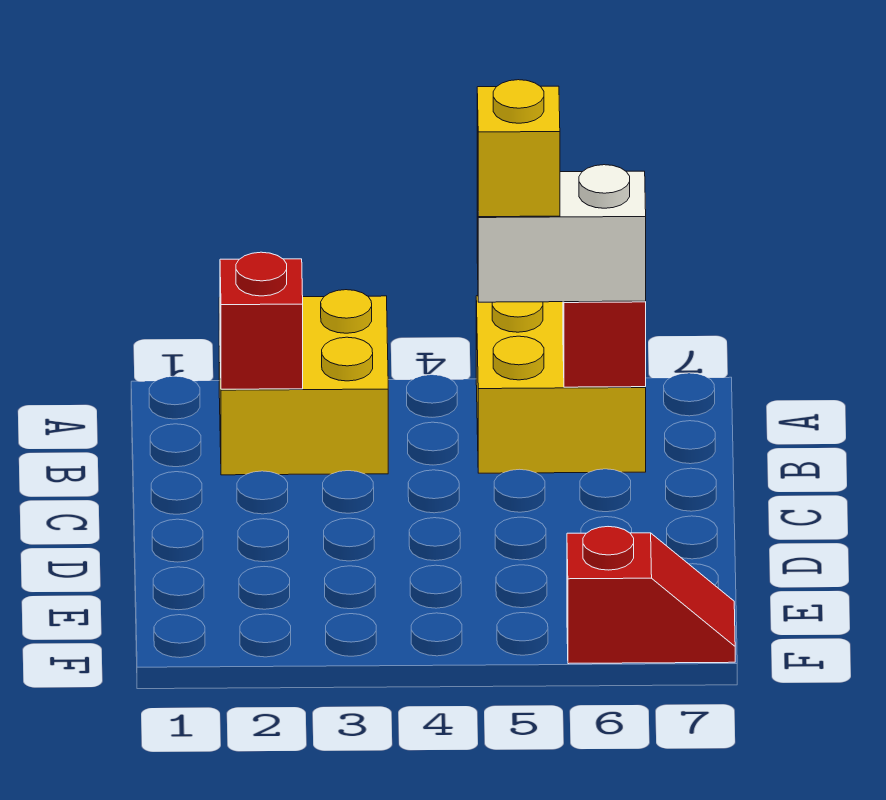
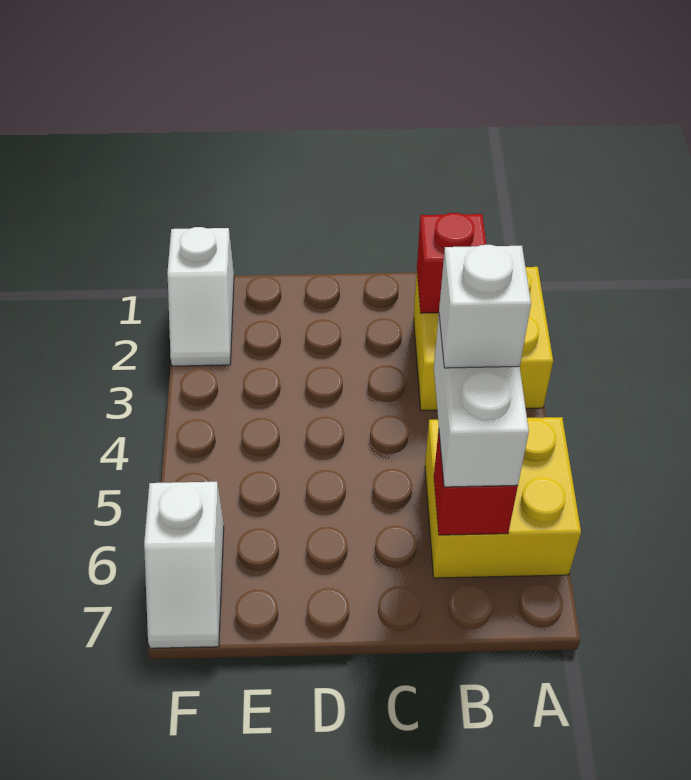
yellow brick B5 level 4 -> white brick B5 level 4
none -> white slope F1:F2 level 1 top 1
red slope F6:F7 level 1 top 6 -> white slope F6:F7 level 1 top 6

